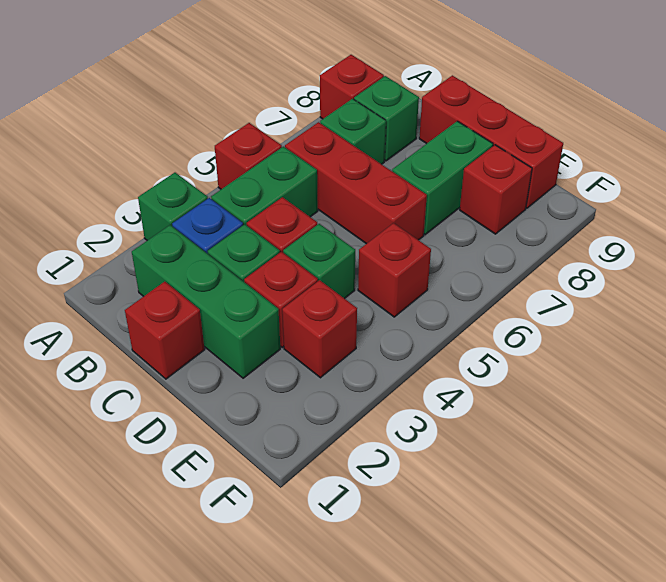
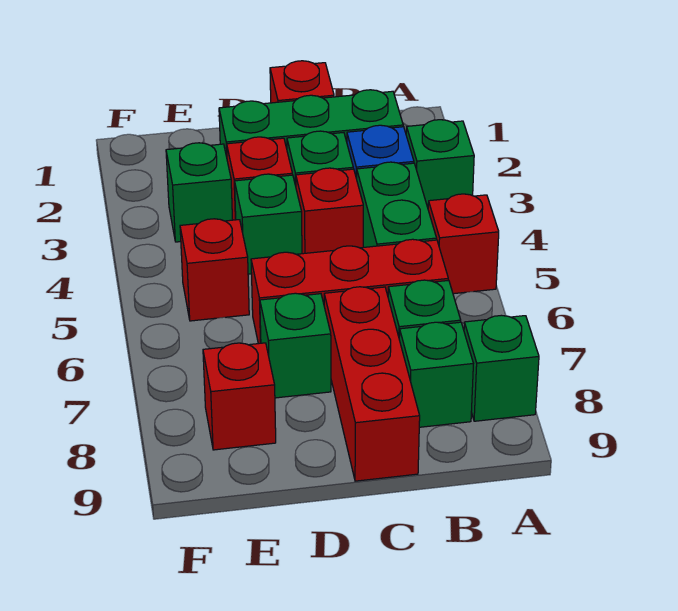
red brick A8 level 1 -> green brick A8 level 1
red brick C9:E9 level 1 -> red brick C7:C9 level 1
green brick D7:D8 level 1 -> green brick D7 level 1
red brick E3 level 1 -> green brick E3 level 1

